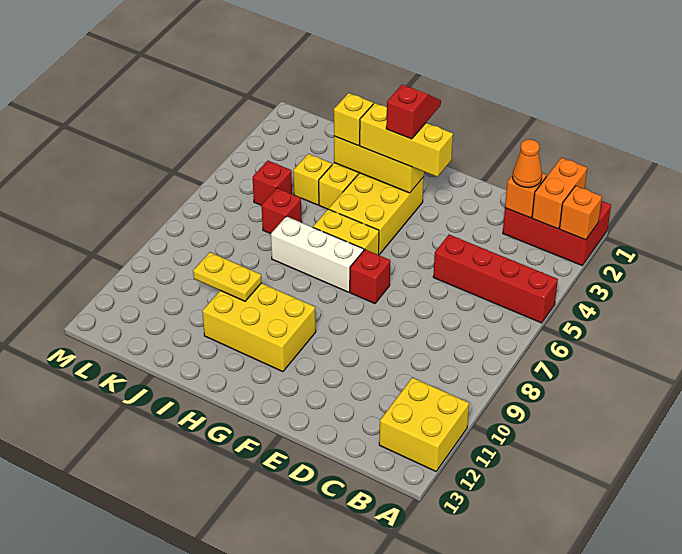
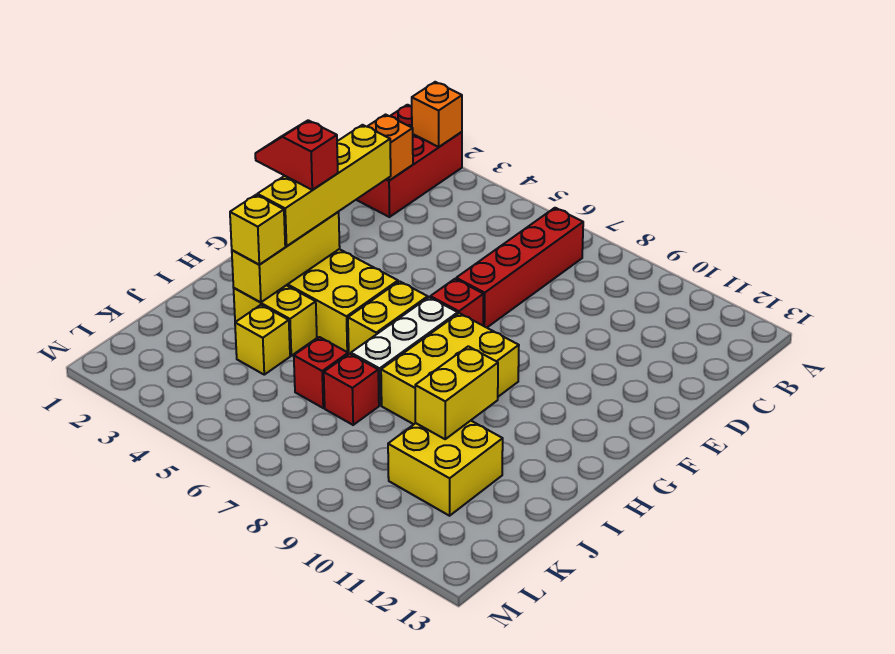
red brick A5:D5 level 1 -> red brick B7:E7 level 1
yellow brick A11:B12 level 1 -> yellow brick J10:K11 level 1
orange brick B1:B2 level 2 -> none
orange cone C2 level 3 -> none
yellow brick F3:H3 level 3 -> yellow brick E3:H3 level 3
yellow brick G10:I11 level 1 -> yellow brick G8:I9 level 1
yellow plate I10:J10 level 2 -> yellow brick I10:J10 level 2
red brick K5 level 1 -> red brick J7 level 1

